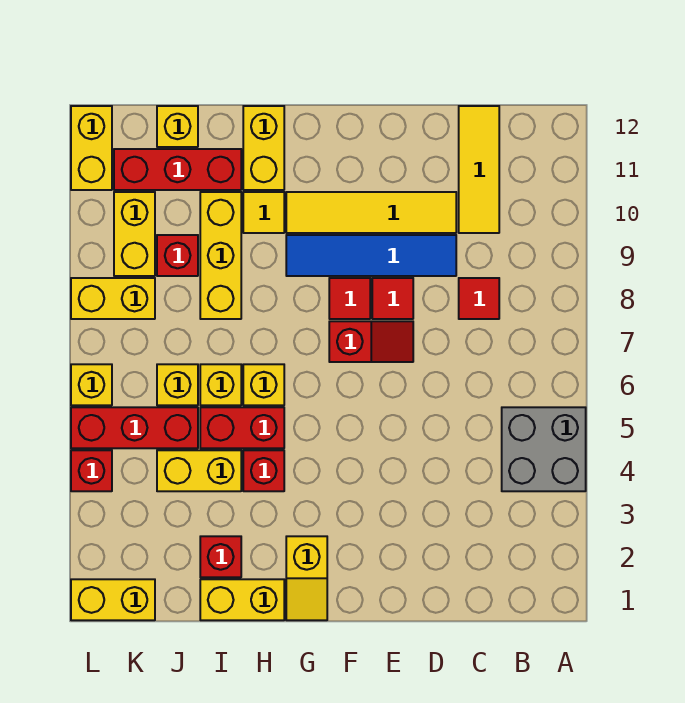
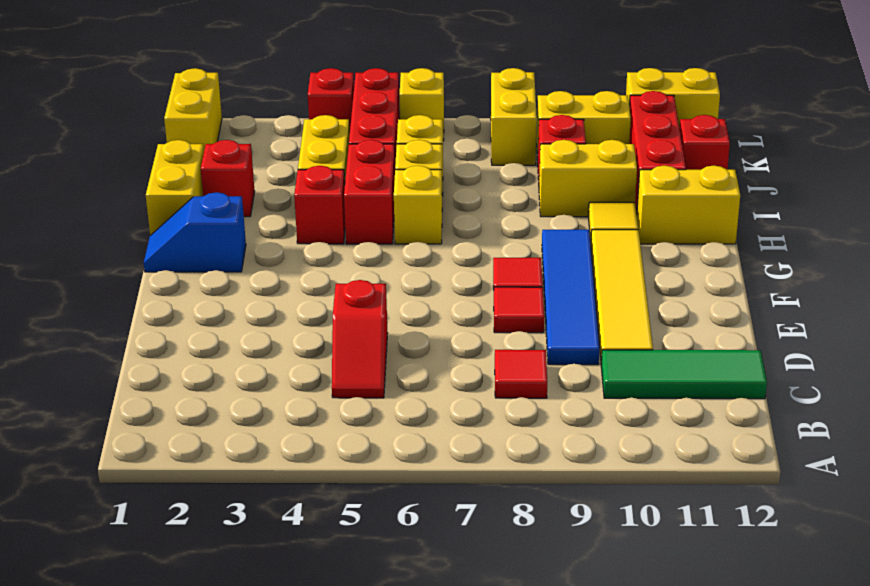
grey brick A4:B5 level 1 -> none
yellow tile C10:C12 level 1 -> green tile C10:C12 level 1
red slope E7:F7 level 1 top F -> red slope C5:D5 level 1 top D
yellow slope G1:G2 level 1 top 2 -> blue slope G1:G2 level 1 top 2
yellow brick I8:I10 level 1 -> yellow brick I9:I10 level 1
yellow brick J12 level 1 -> red brick J12 level 1

